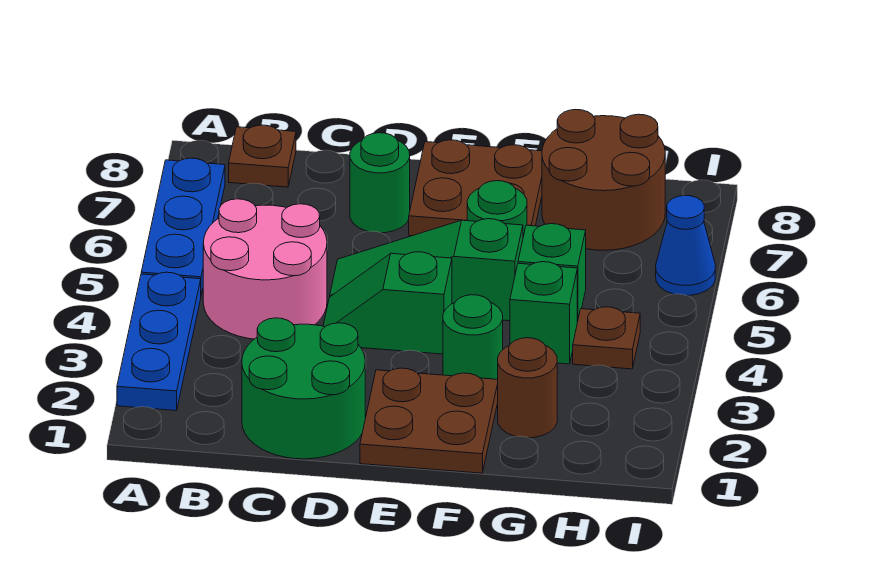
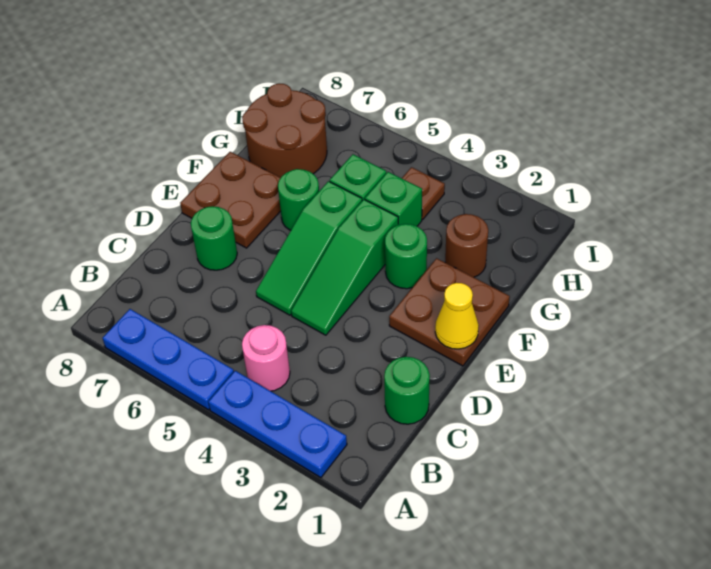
pink round brick B4:C5 level 1 -> pink round brick B4 level 1
brown plate B8 level 1 -> none
green round brick C1:D2 level 1 -> green round brick C1 level 1
green slope D4:E4 level 1 top E -> green slope D4:F4 level 1 top F
none -> yellow cone E1 level 2
blue cone I6 level 1 -> none

